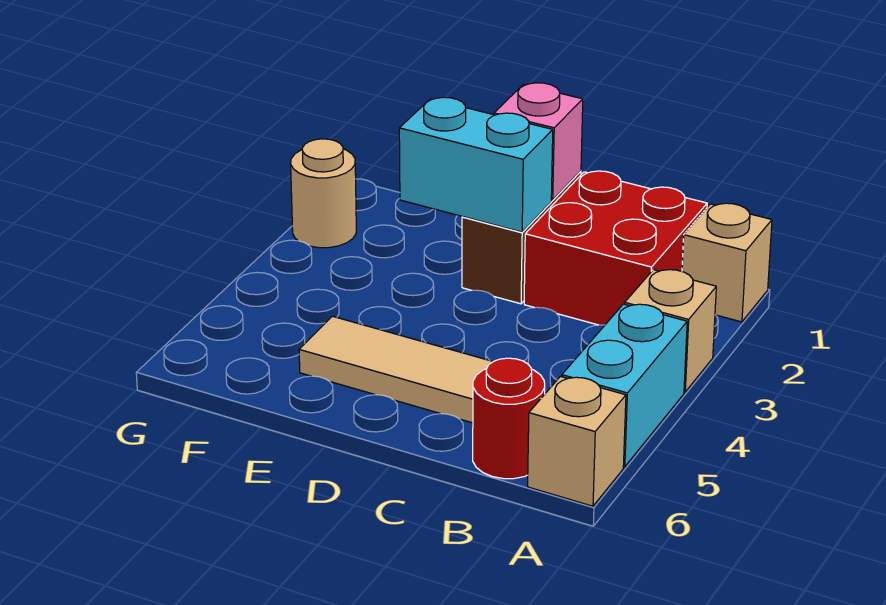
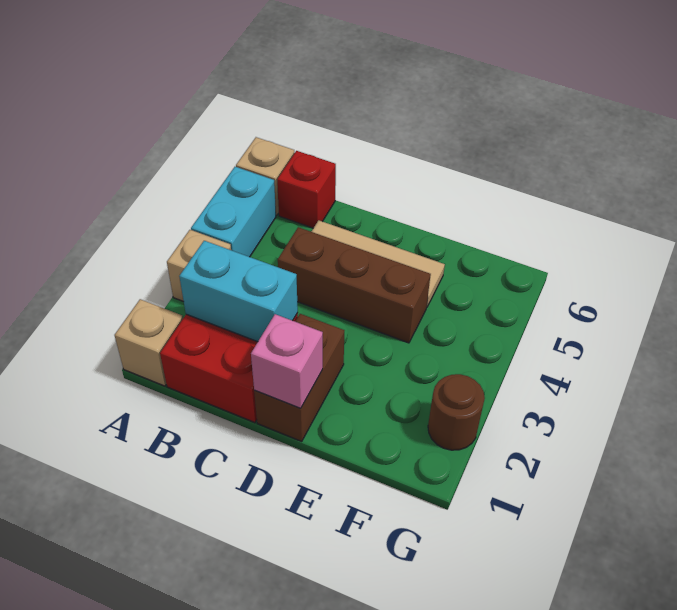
red round brick B6 level 1 -> red brick B6 level 1
none -> brown brick C4:E4 level 1
cyan brick D2:E2 level 2 -> cyan brick B2:C2 level 2
tan round brick G2 level 1 -> brown round brick G2 level 1

